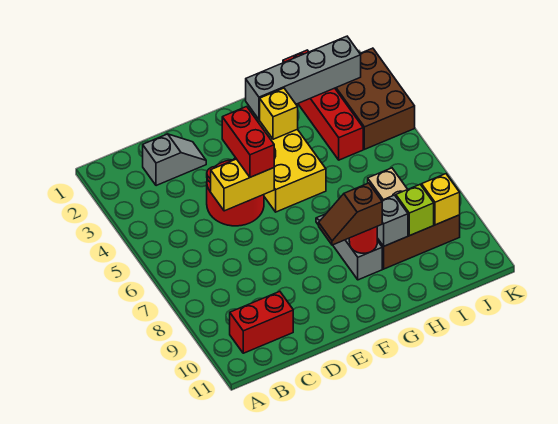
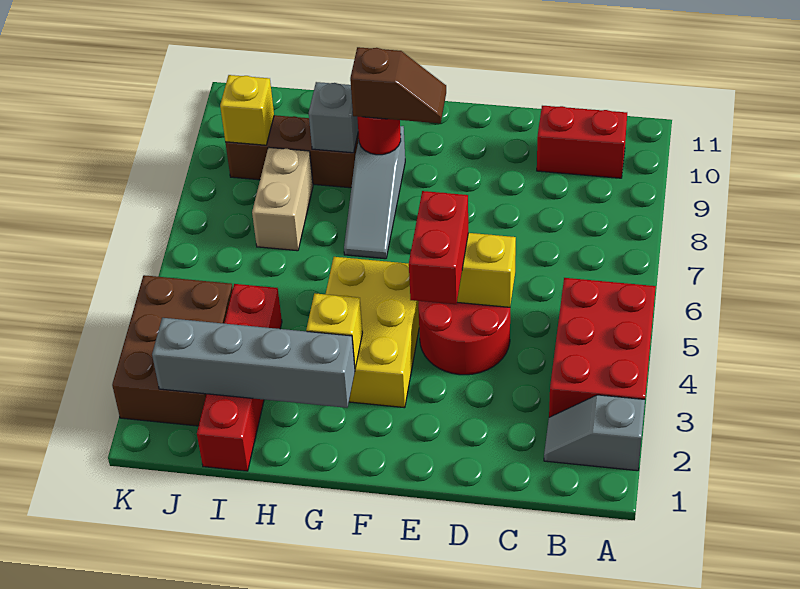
none -> red brick A3:B5 level 1
grey slope C2:D2 level 1 top C -> grey slope A2:B2 level 1 top A
lime brick I9 level 2 -> none

